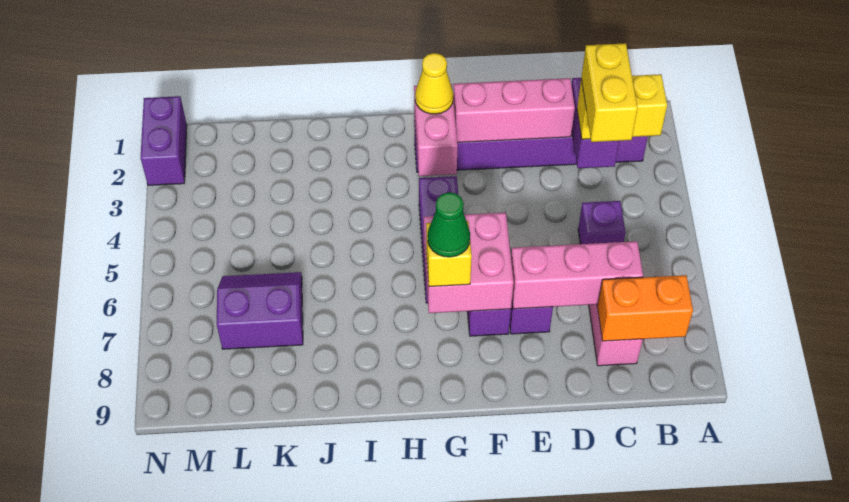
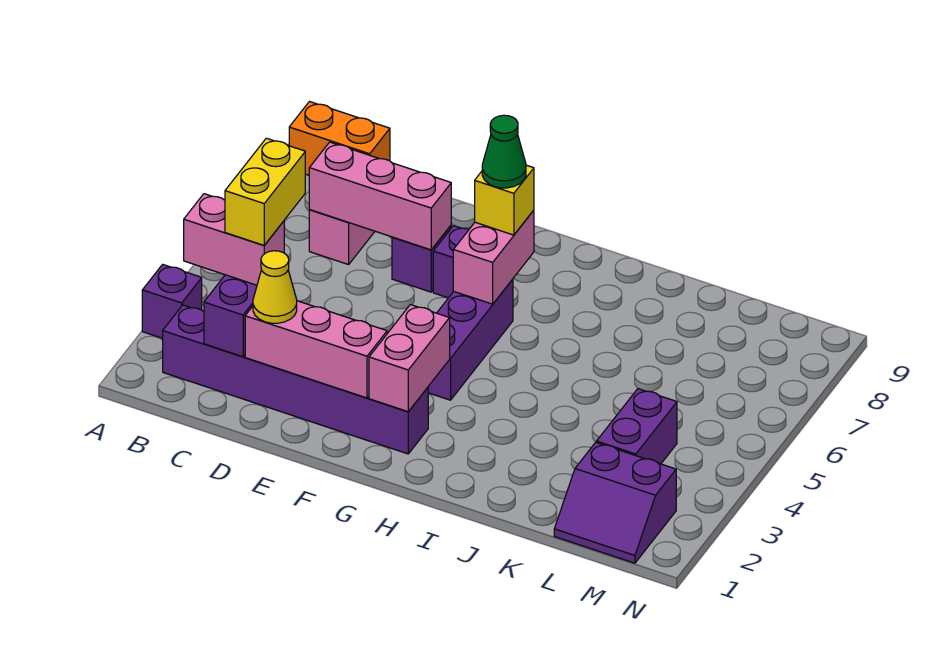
yellow brick B3:C3 level 3 -> pink brick B3:C3 level 3
purple brick C5 level 1 -> purple brick A3 level 1
pink brick F6:G7 level 2 -> pink brick G6:G7 level 2
yellow cone G2 level 3 -> yellow cone D2 level 3
purple slope K6:L7 level 1 top 7 -> purple slope L1:M2 level 1 top 2
purple brick N1:N2 level 1 -> purple brick L3:L4 level 1

